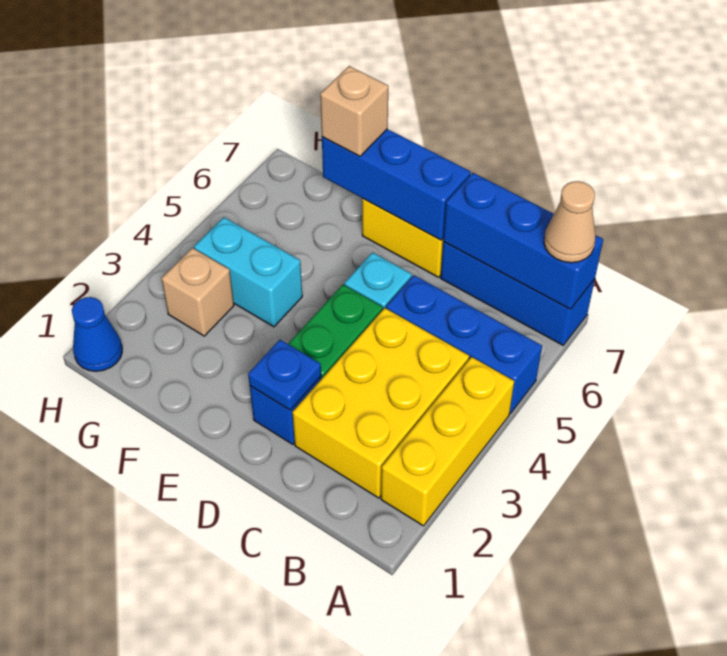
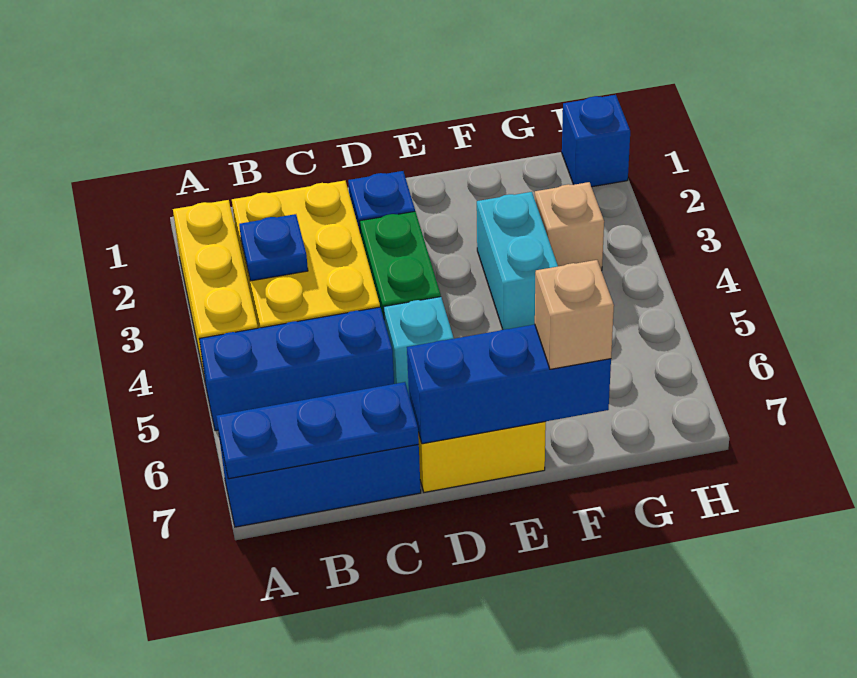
blue brick A7:C7 level 2 -> blue plate A7:C7 level 2
tan cone A7 level 3 -> none
blue plate D2 level 2 -> blue plate B3 level 2
cyan brick F4:G4 level 1 -> cyan brick F3:F4 level 1
blue cone H1 level 1 -> blue brick H1 level 1

